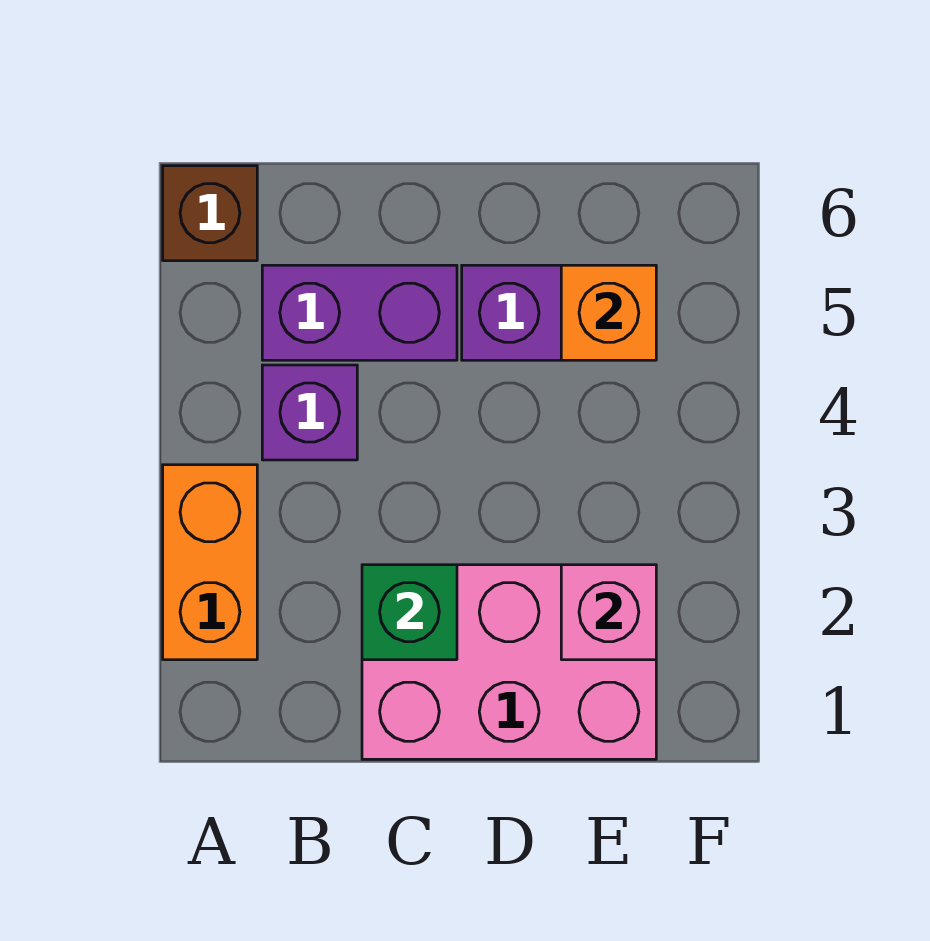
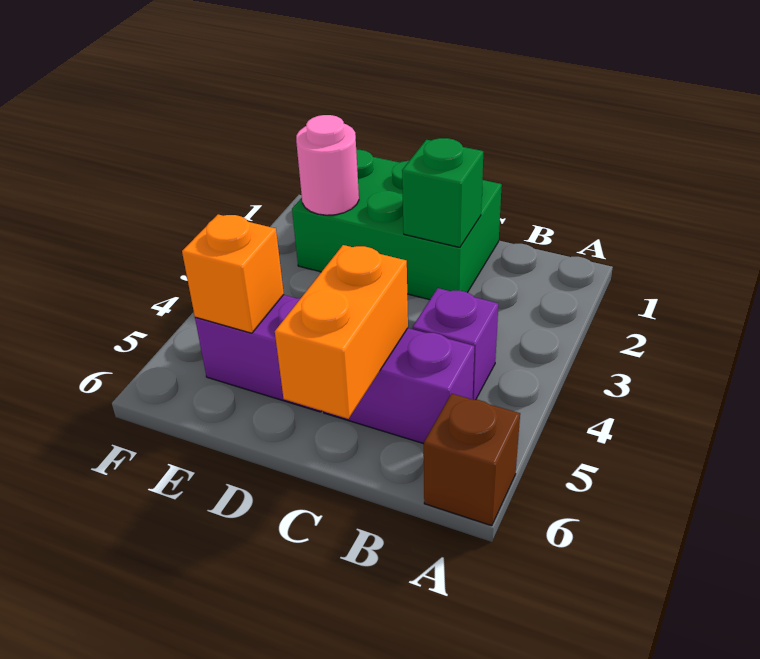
orange brick A2:A3 level 1 -> orange brick C5:C6 level 2
pink brick C1:E2 level 1 -> green brick C1:E2 level 1
pink brick E2 level 2 -> pink round brick E2 level 2

